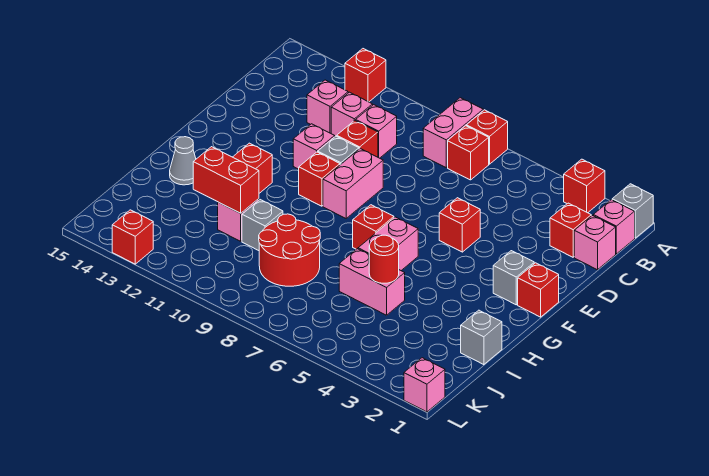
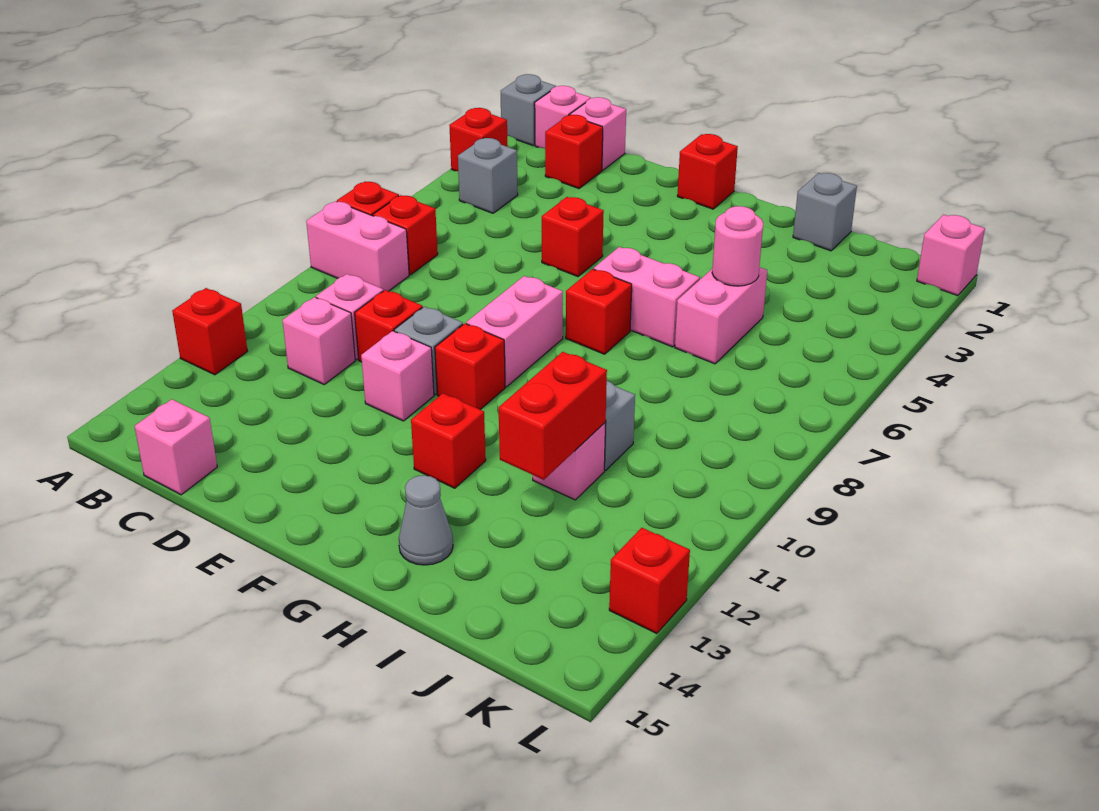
pink brick C12 level 1 -> pink brick C15 level 1
pink brick E9:F9 level 1 -> pink brick F8:F9 level 1
grey brick F2 level 1 -> grey brick B4 level 1
red round brick I5 level 2 -> pink round brick I5 level 2
red round brick I8:J9 level 1 -> none

